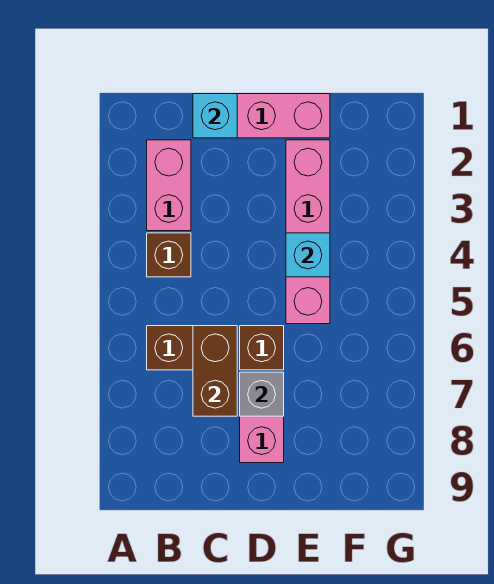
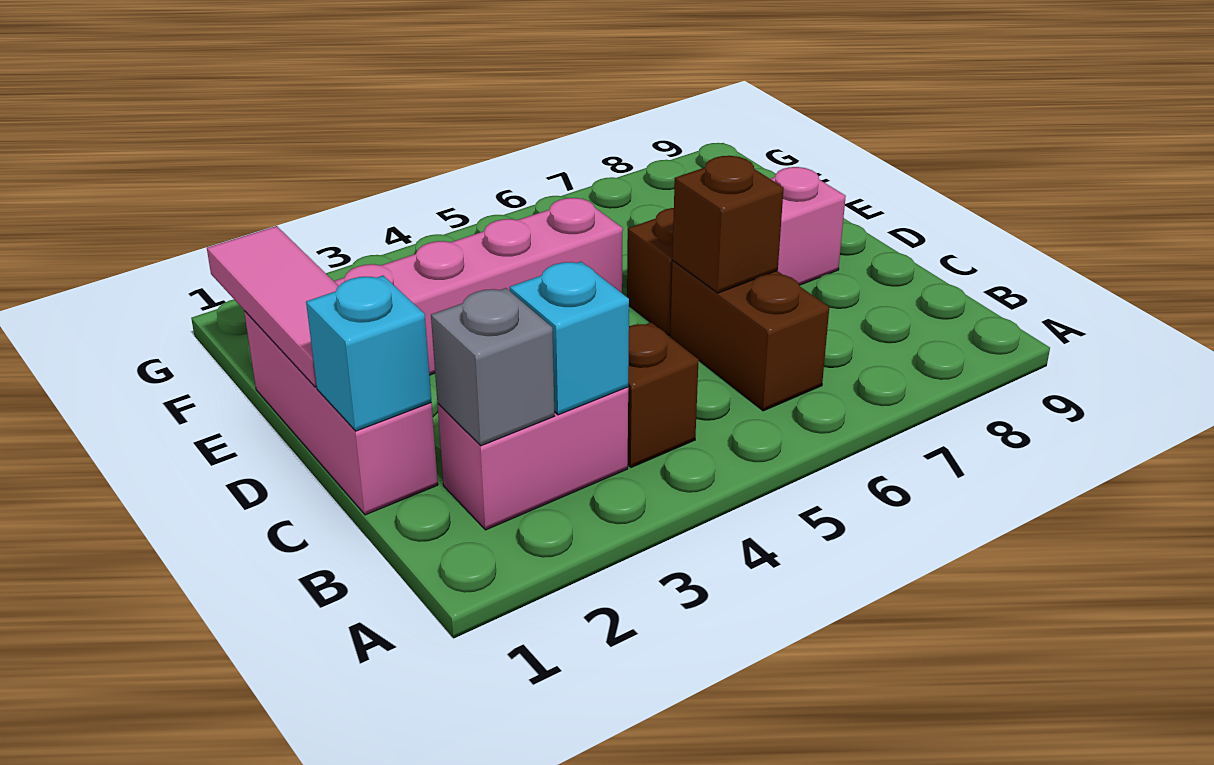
brown brick C6:C7 level 2 -> brown brick C6 level 2
none -> pink tile D1:F1 level 2
grey brick D7 level 2 -> grey brick B2 level 2
cyan brick E4 level 2 -> cyan brick B3 level 2

